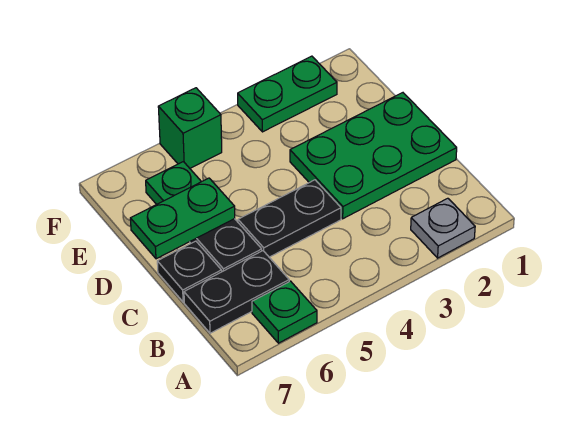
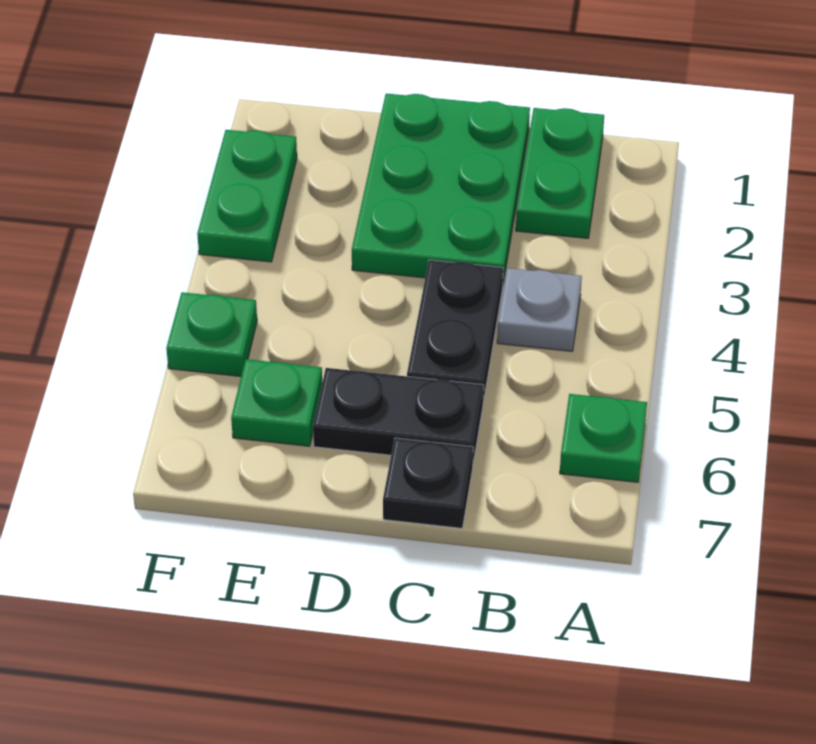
grey plate A2 level 1 -> grey plate B4 level 1
black plate B6:B7 level 1 -> none
green plate D6:D7 level 2 -> green plate B1:B2 level 1
green brick F5 level 1 -> green plate F5 level 1

